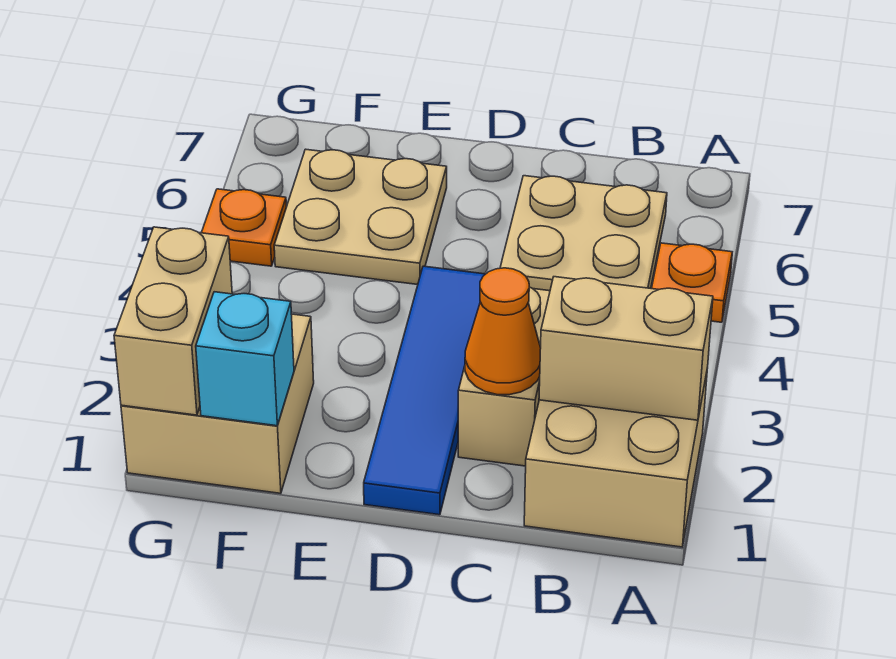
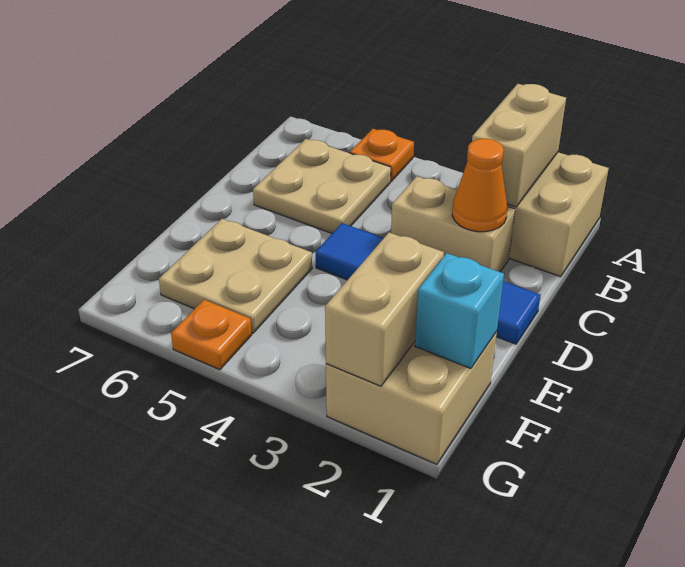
tan brick G1:G2 level 2 -> tan brick F2:G2 level 2

